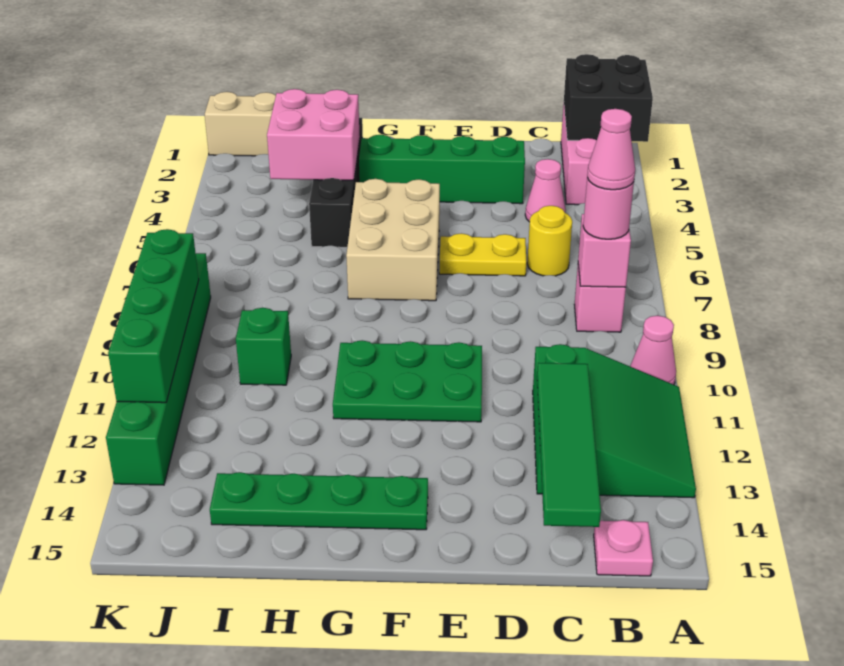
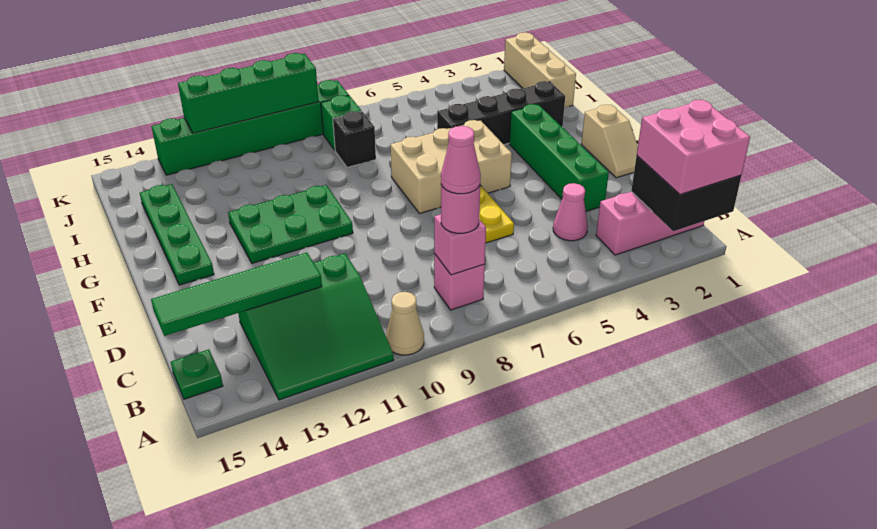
pink cone A10 level 1 -> tan cone A10 level 1
pink plate B15 level 1 -> green plate B15 level 1
yellow round brick C6 level 1 -> none
none -> tan slope E1:F1 level 1 top F
green plate E10:G11 level 1 -> green plate F10:G12 level 1
pink brick H3:I4 level 2 -> pink brick A1:B2 level 3
none -> black brick I8 level 1
green brick I10 level 1 -> green brick J8 level 1

